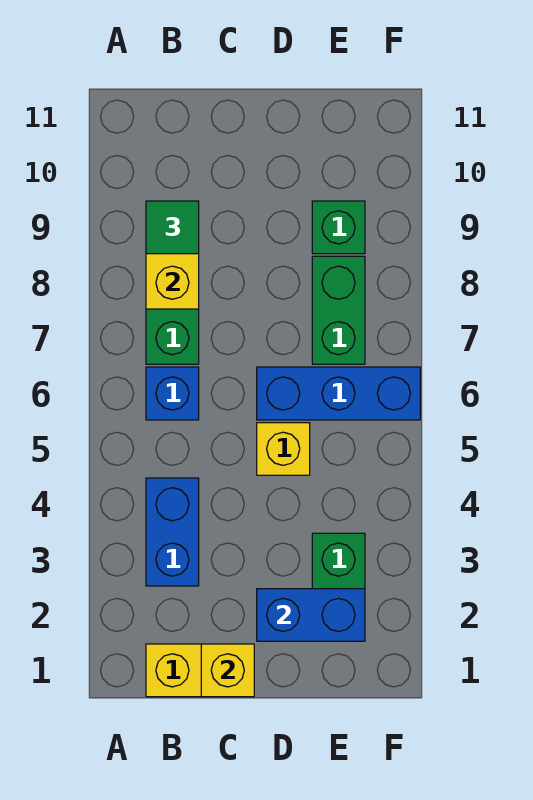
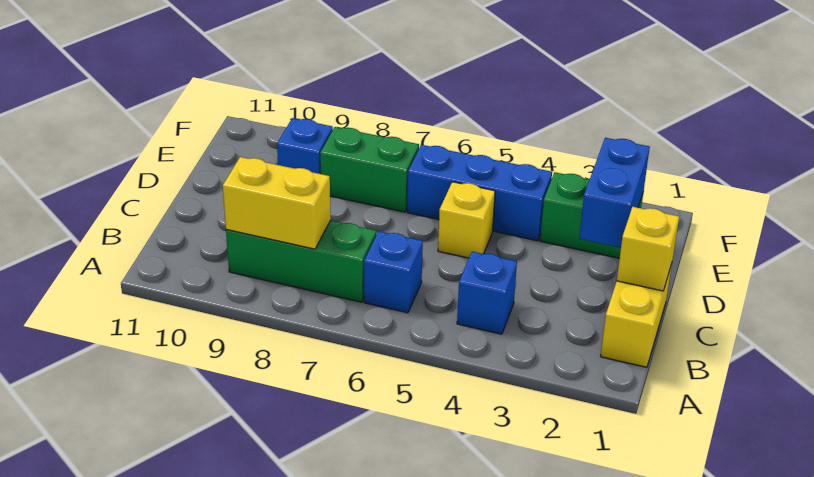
blue brick B3:B4 level 1 -> blue brick B4 level 1
green tile B9 level 3 -> none
blue brick D6:F6 level 1 -> blue brick E4:E6 level 1
green brick E9 level 1 -> blue brick E9 level 1

